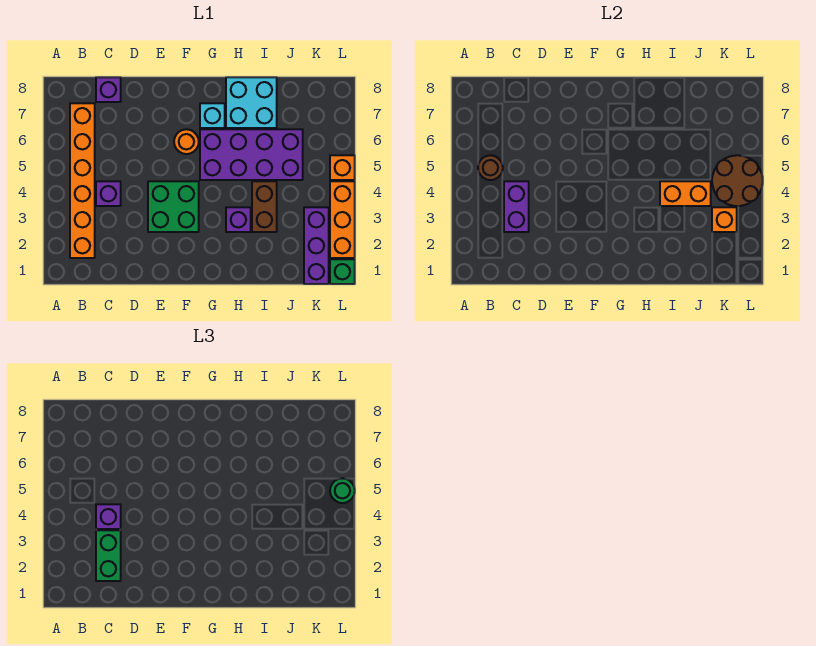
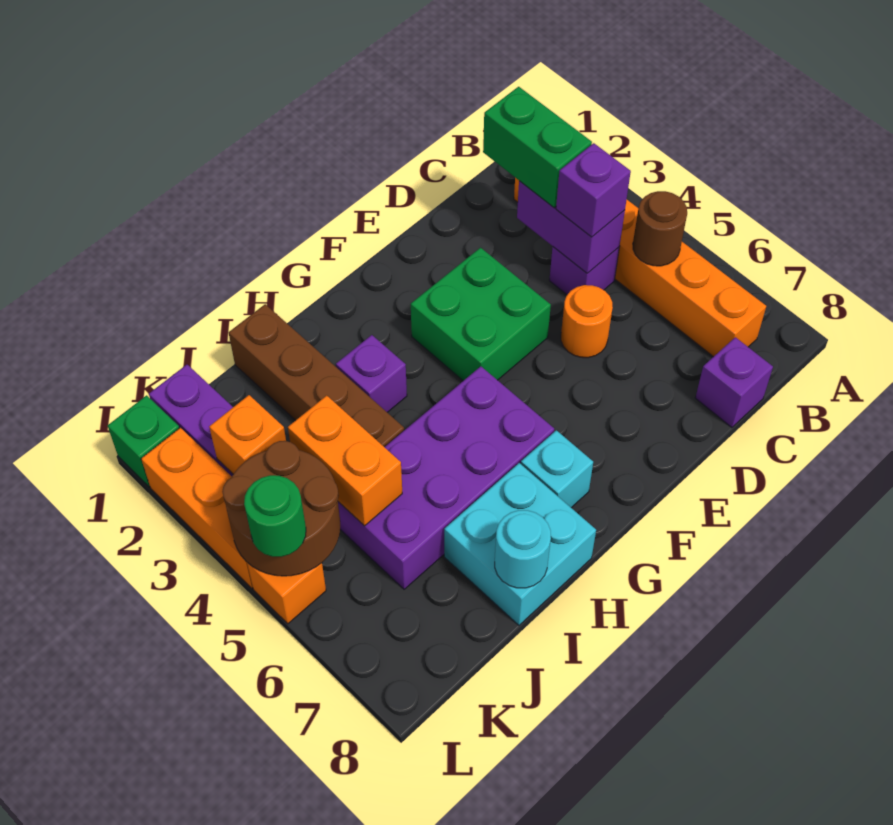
orange round brick F6 level 1 -> orange round brick D5 level 1
brown brick I3:I4 level 1 -> brown brick I1:I4 level 1
orange brick I4:J4 level 2 -> orange brick J4:J5 level 2
none -> cyan round brick I8 level 2

